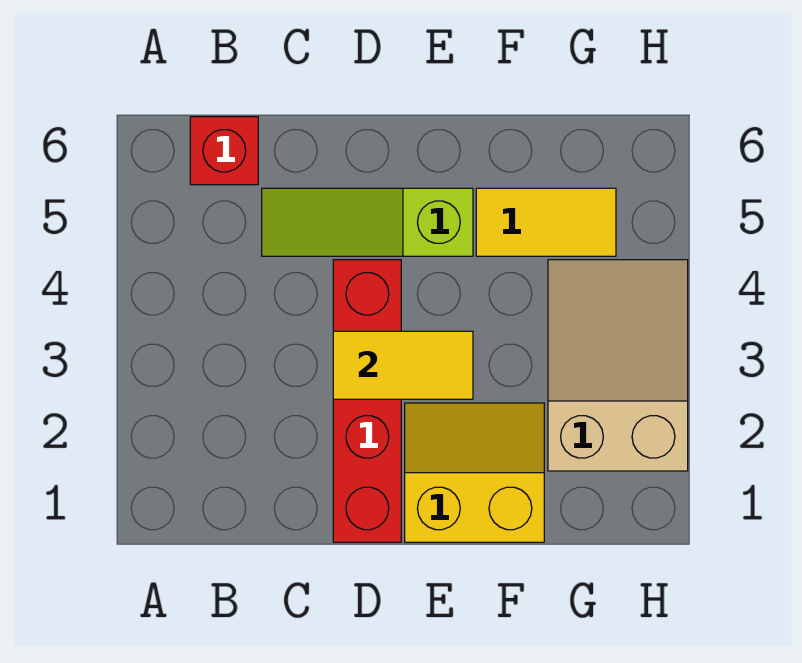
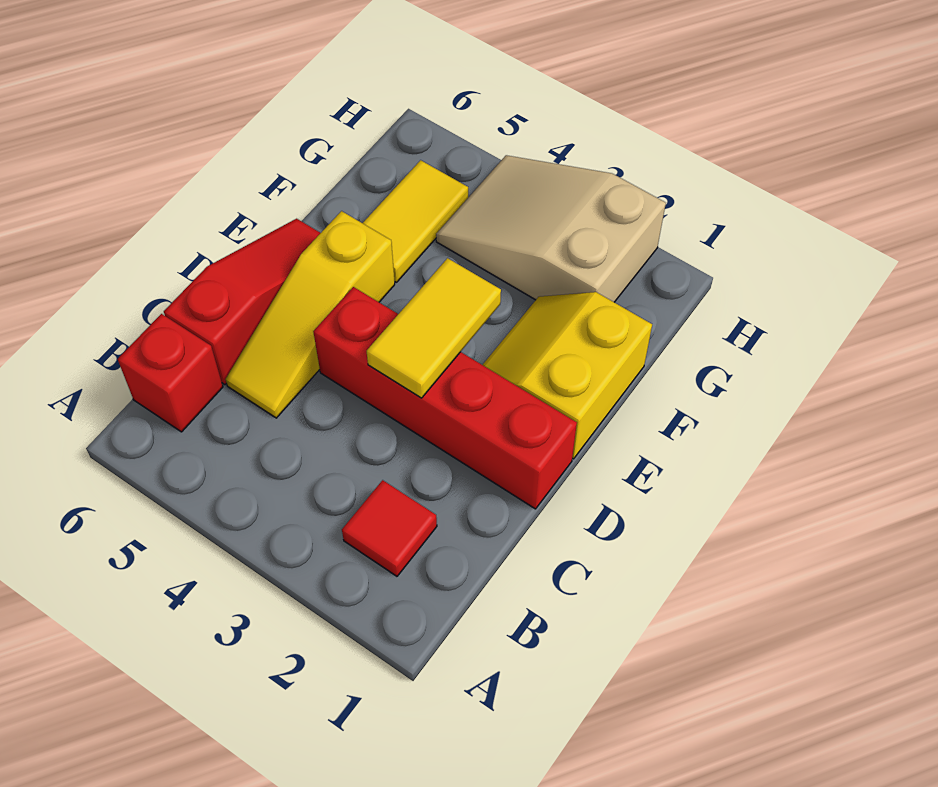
none -> red tile B2 level 1
lime slope C5:E5 level 1 top E -> yellow slope C5:E5 level 1 top E
none -> red slope C6:E6 level 1 top C

